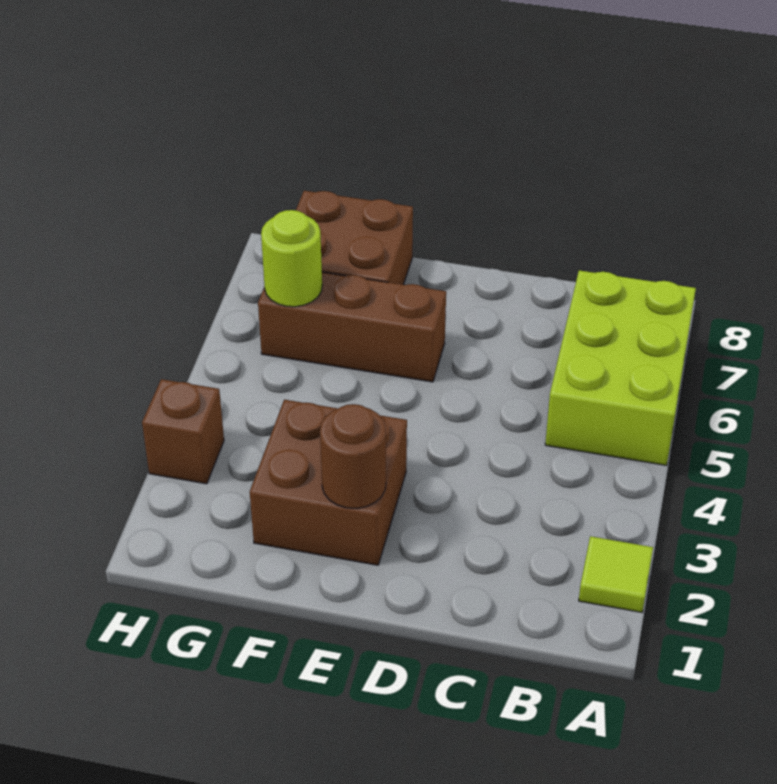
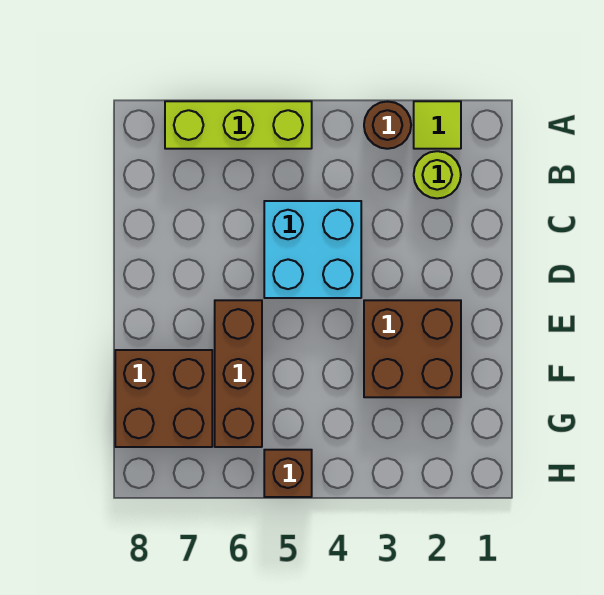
lime brick A5:B7 level 1 -> lime brick A5:A7 level 1
none -> cyan brick C4:D5 level 1
brown round brick E2 level 2 -> brown round brick A3 level 1
lime round brick G6 level 2 -> lime round brick B2 level 1
brown brick H3 level 1 -> brown brick H5 level 1

